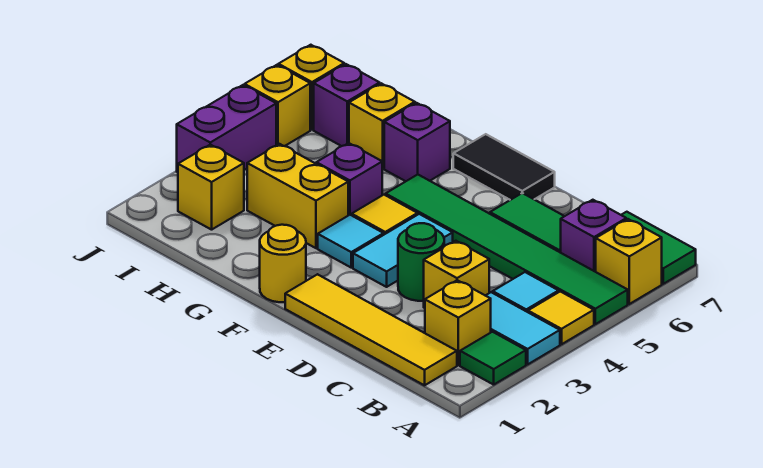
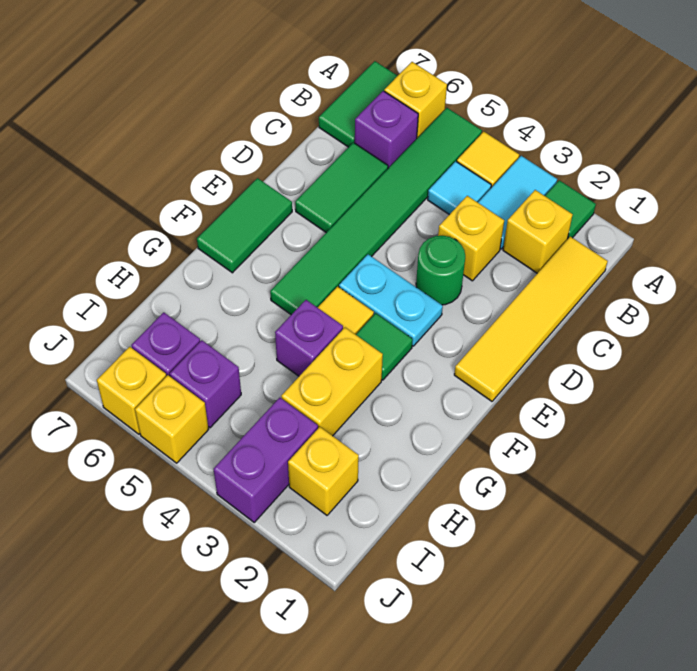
cyan tile E3:E4 level 1 -> cyan plate E3:E4 level 1
black tile E7:F7 level 1 -> green tile E7:F7 level 1
yellow round brick F1 level 1 -> none
cyan tile F3 level 1 -> green tile F3 level 1
purple brick G6 level 1 -> purple brick I5 level 1
yellow brick H6 level 1 -> none
purple brick J3:J4 level 1 -> purple brick I3:J3 level 1

